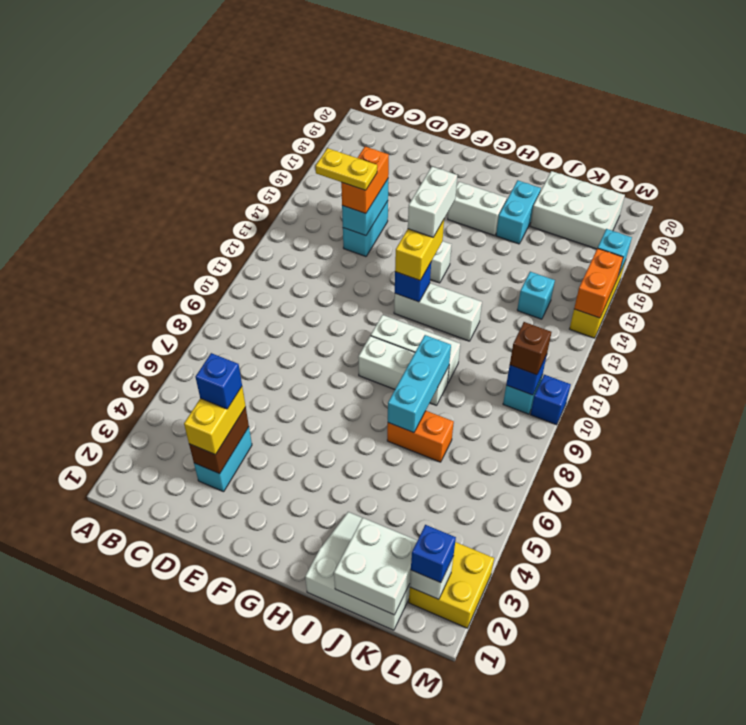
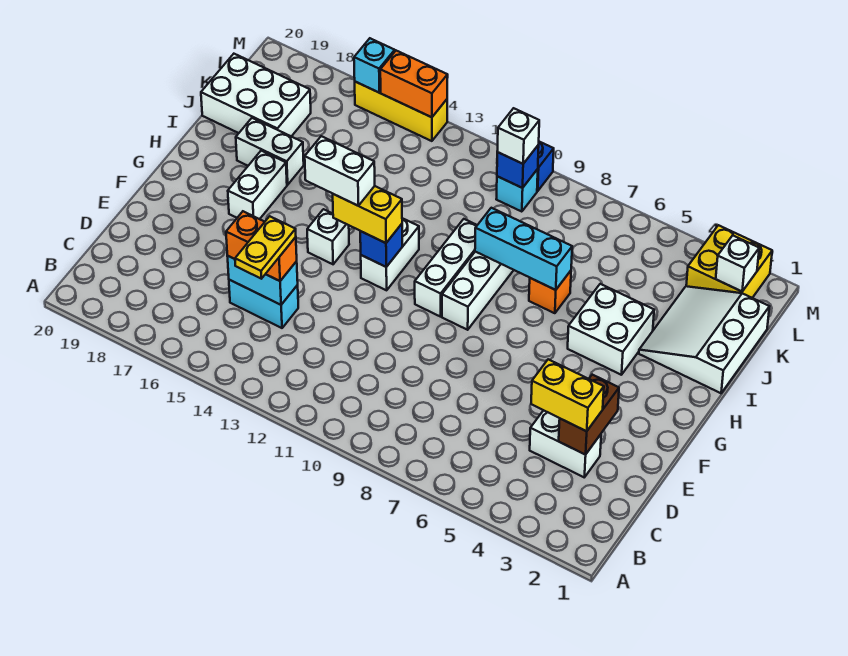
cyan brick D3:D4 level 1 -> white brick D3:D4 level 1
brown brick D3:D4 level 2 -> brown brick D3:E3 level 2
blue brick D4 level 4 -> none
white brick G12:I12 level 1 -> white brick G12:H12 level 1
orange brick I7:J7 level 1 -> orange brick I7 level 1
cyan brick I17:I18 level 1 -> white brick I17:I18 level 1
white brick J1:K2 level 2 -> white brick H4:I5 level 1
white brick J18:L19 level 1 -> white brick J18:K20 level 1
cyan brick K14 level 1 -> none
blue brick L2 level 3 -> none
brown brick L10 level 3 -> white brick L10 level 3

